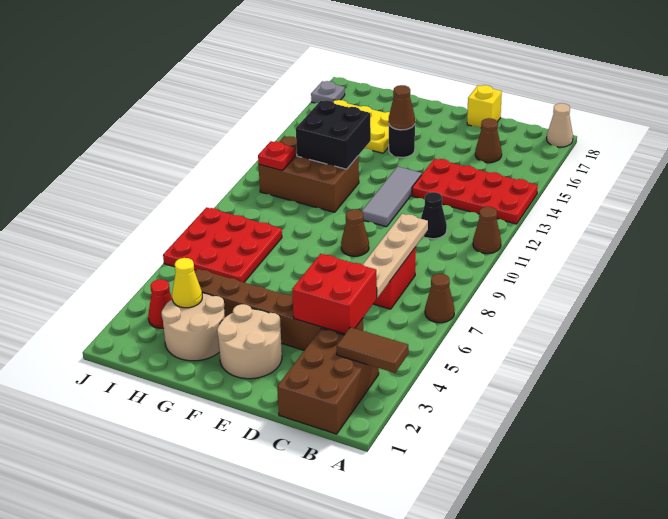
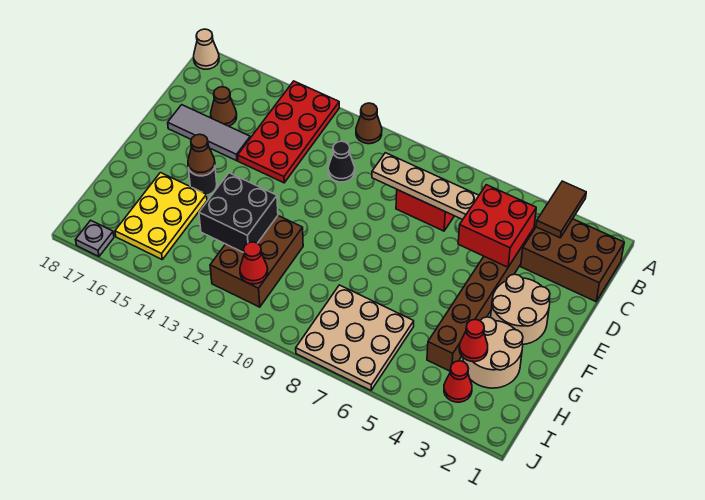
brown cone A7 level 1 -> none
yellow brick D18 level 1 -> none
brown cone E9 level 1 -> none
grey tile E11:E13 level 1 -> grey tile D15:D17 level 1
yellow cone H3 level 2 -> red cone H3 level 2
red plate H6:J8 level 1 -> tan plate H6:J8 level 1
red plate I11 level 2 -> red cone I11 level 2

